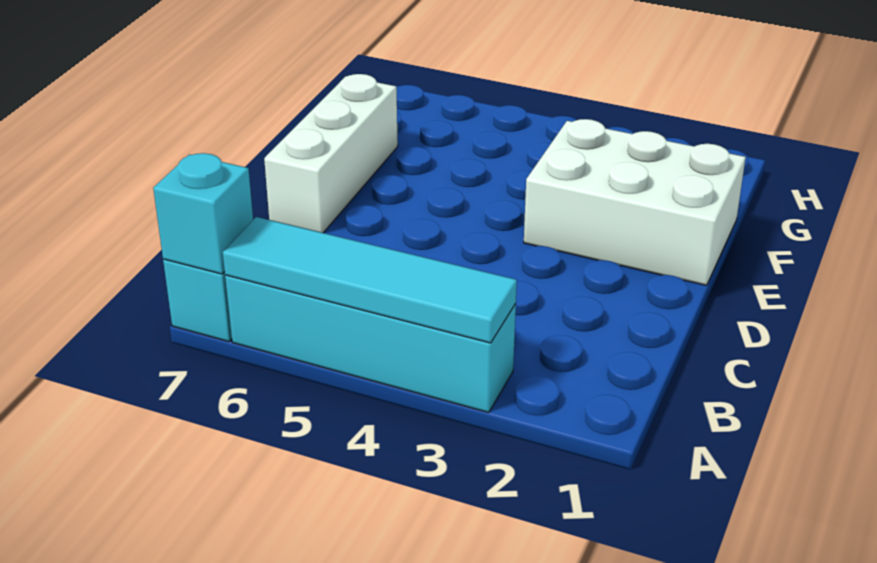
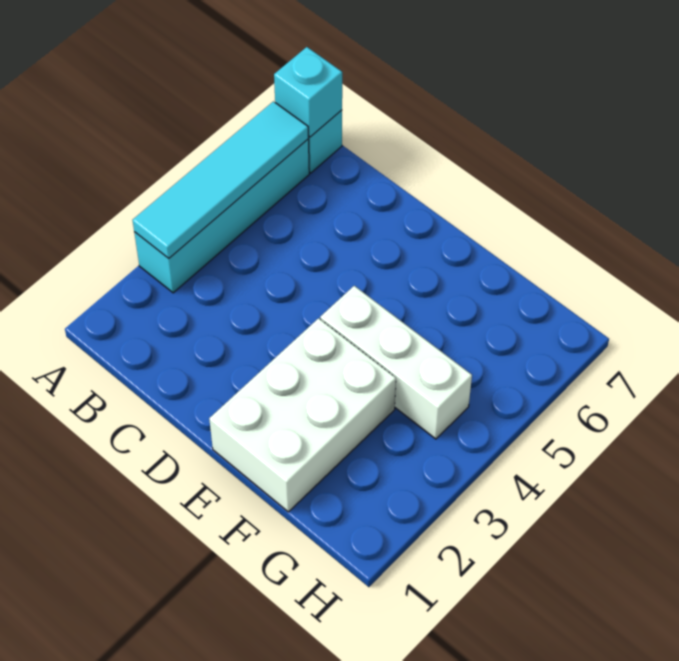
white brick D7:F7 level 1 -> white brick E4:G4 level 1

